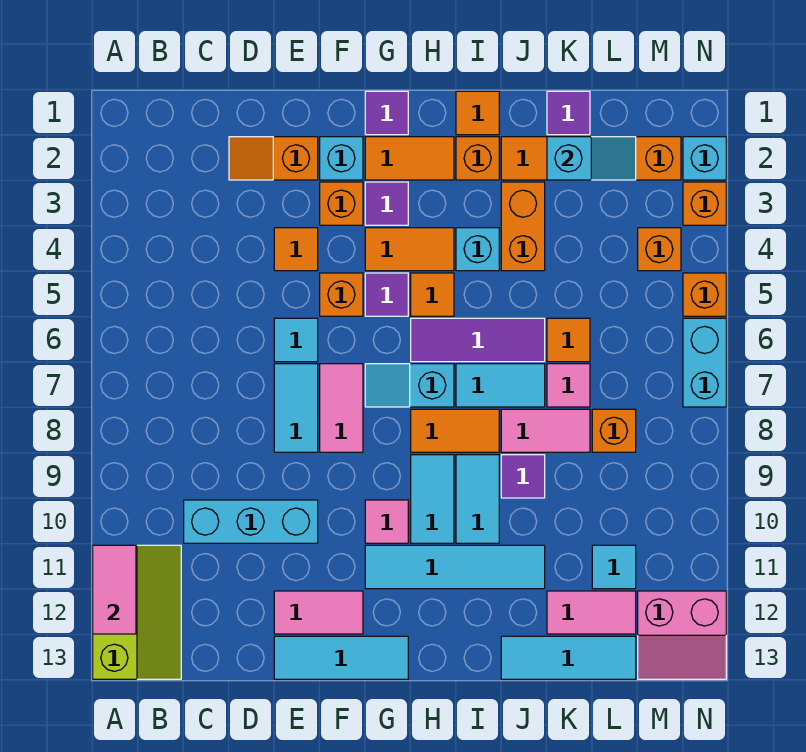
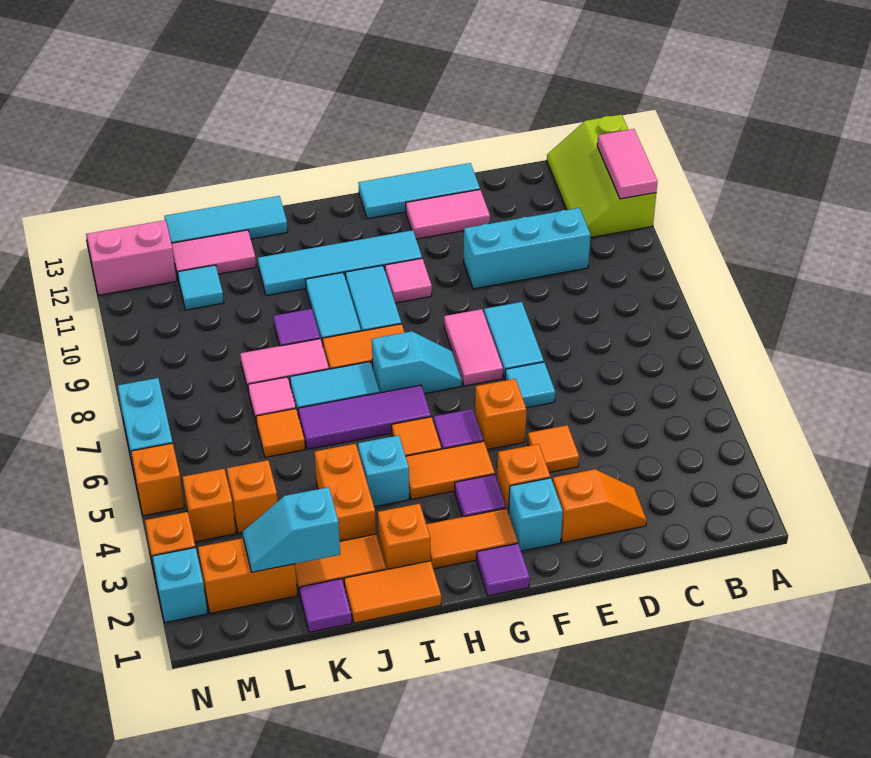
orange tile I1 level 1 -> orange tile I1:J1 level 1
orange brick L8 level 1 -> orange brick L4 level 1

